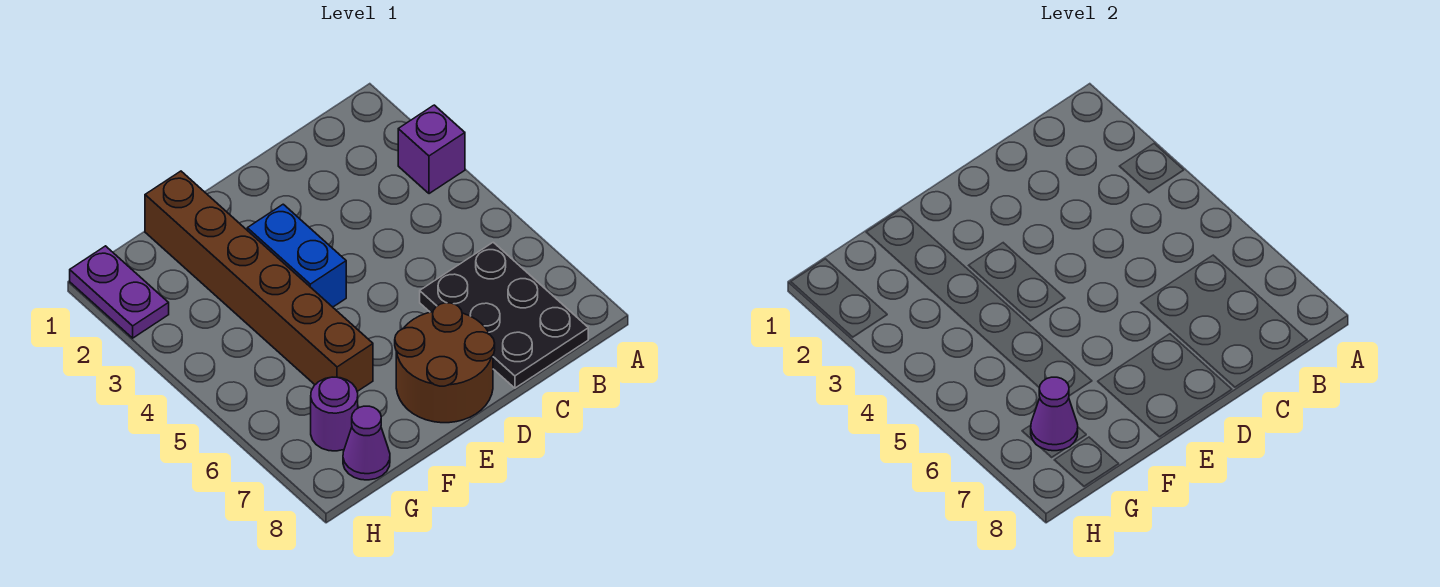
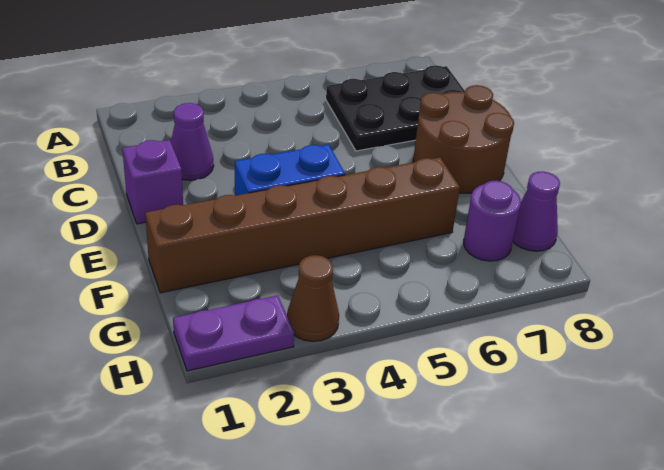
purple brick A3 level 1 -> purple brick D1 level 1
purple cone G7 level 2 -> purple cone C2 level 1
none -> brown cone H3 level 1

